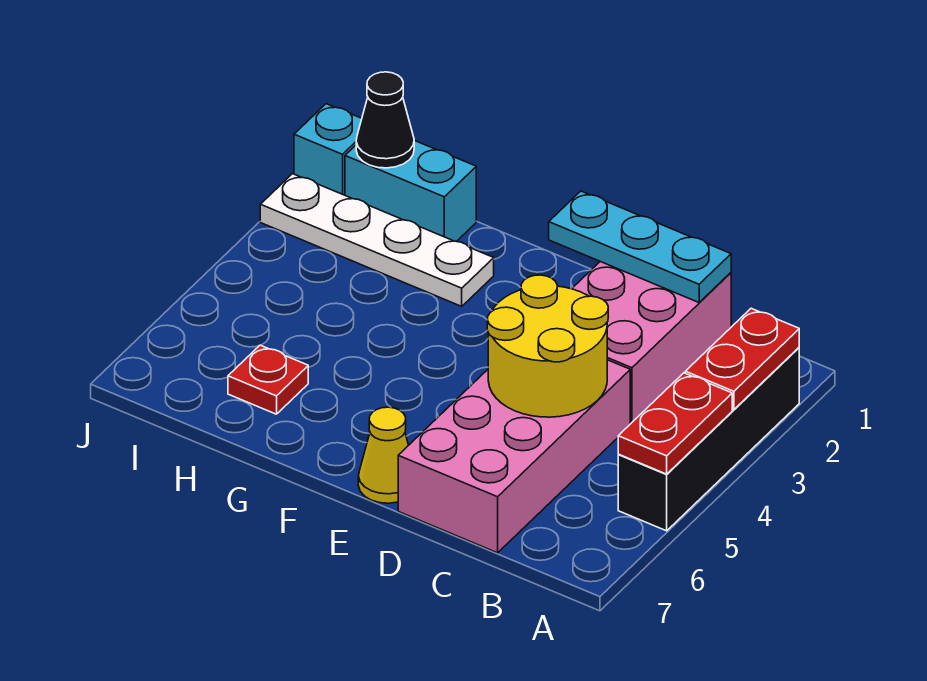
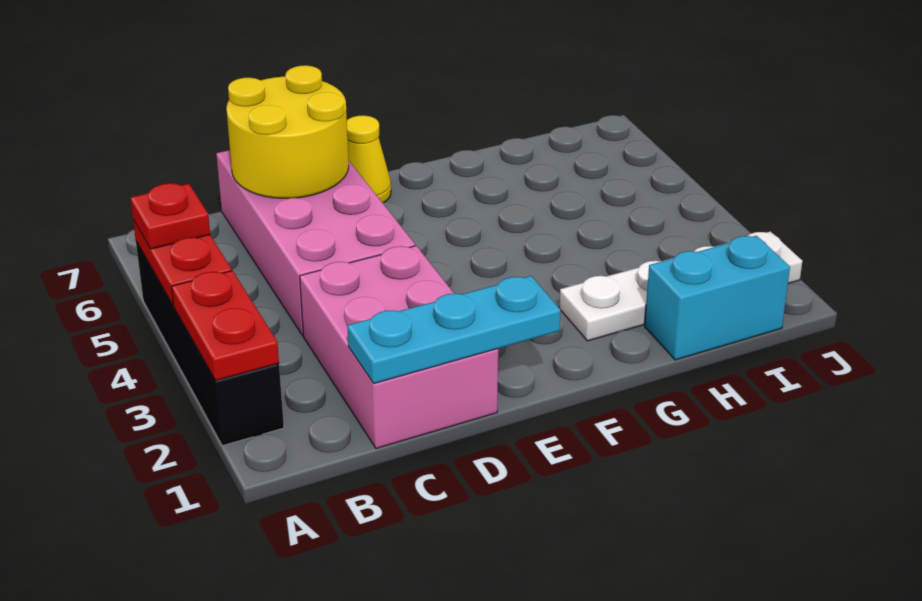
yellow round brick C4:D5 level 2 -> yellow round brick C6:D7 level 2
red plate H6 level 1 -> red plate A5 level 3
black cone I1 level 2 -> none
cyan brick J1 level 1 -> none

